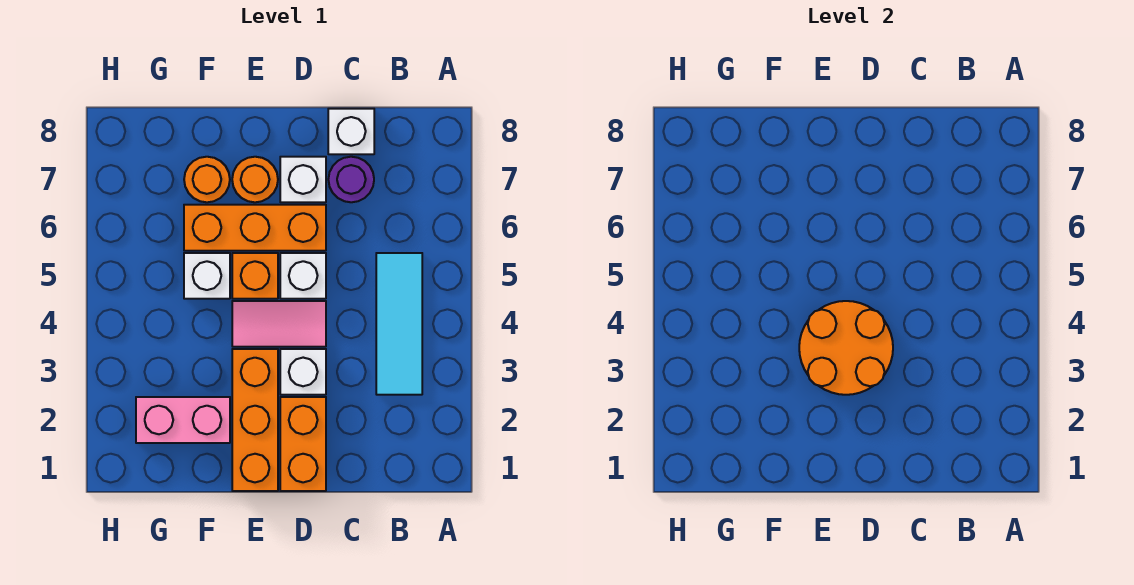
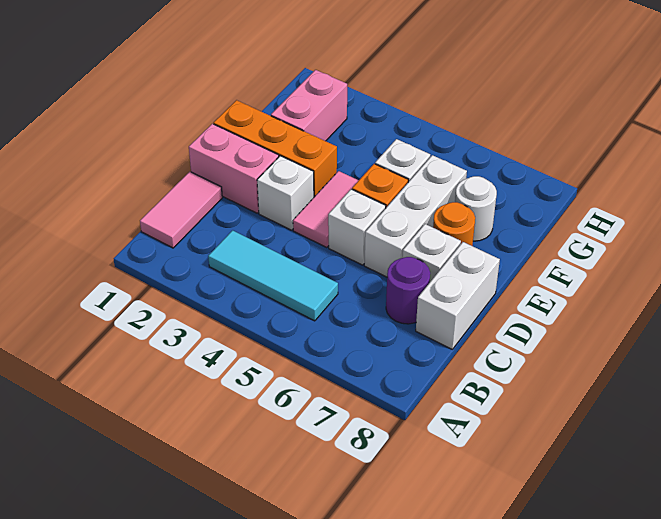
none -> pink tile B1:C1 level 1
white brick C8 level 1 -> white brick C8:D8 level 1
orange brick D1:D2 level 1 -> pink brick D1:D2 level 1
orange round brick D3:E4 level 2 -> none
orange brick D6:F6 level 1 -> white brick D6:F6 level 1
orange round brick F7 level 1 -> white round brick F7 level 1

